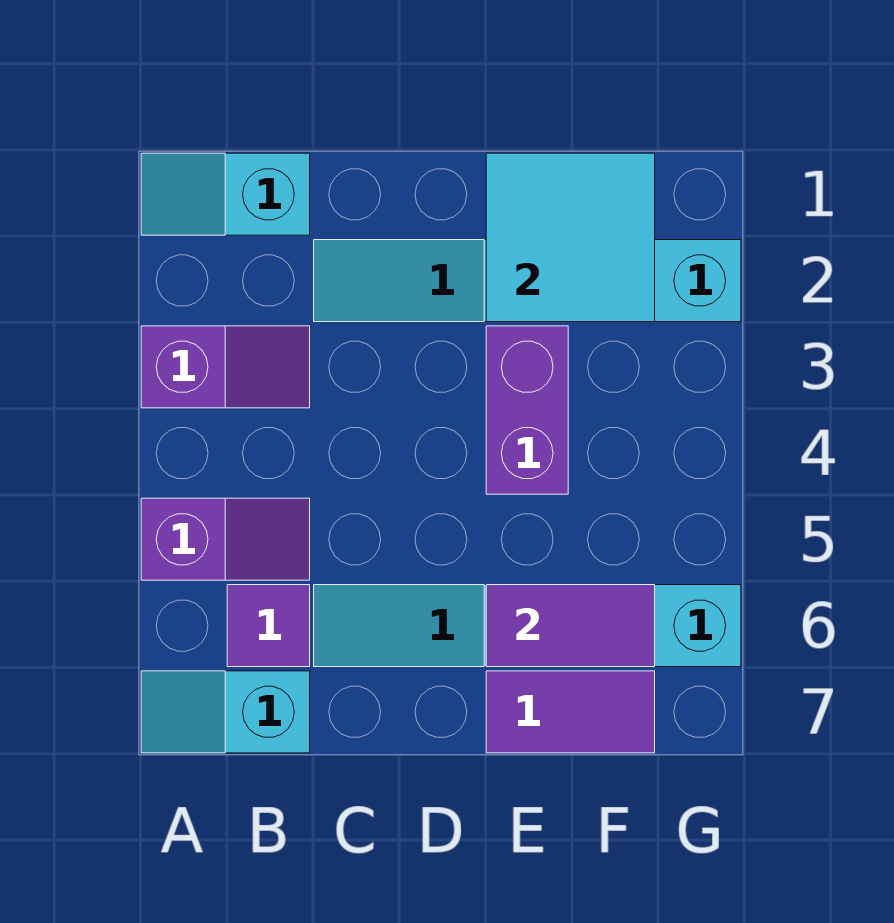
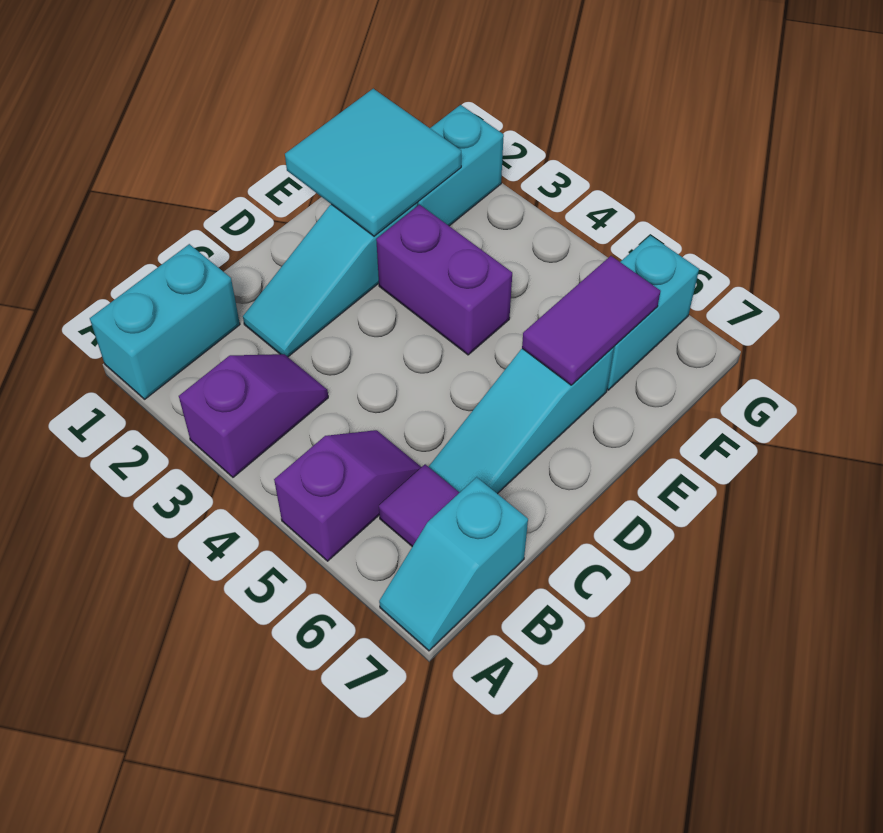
cyan slope A1:B1 level 1 top B -> cyan brick A1:B1 level 1
purple tile E7:F7 level 1 -> none

